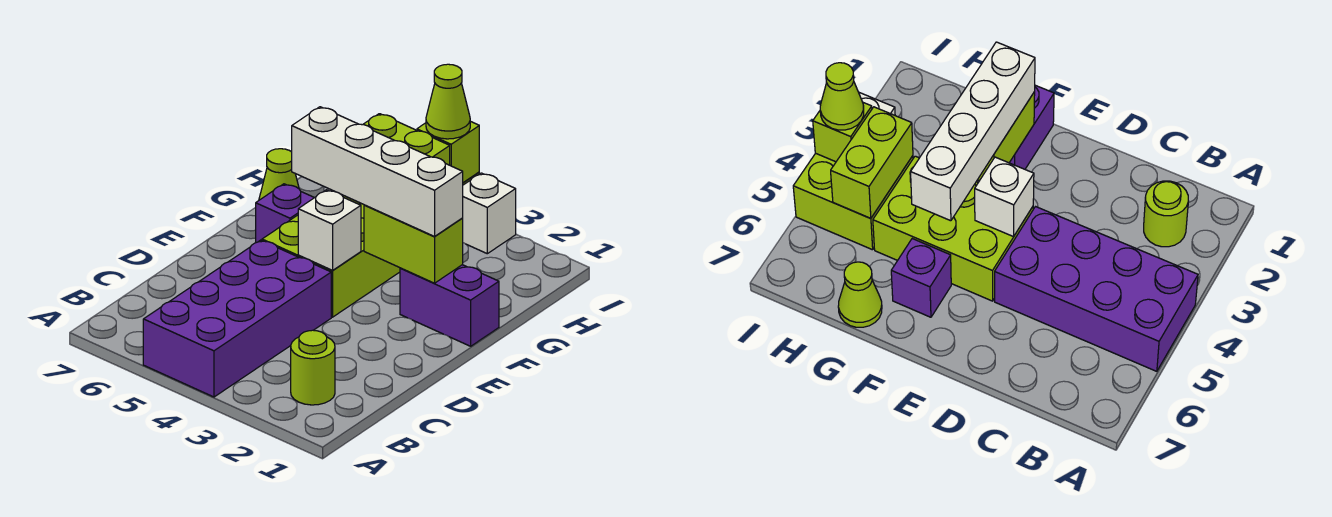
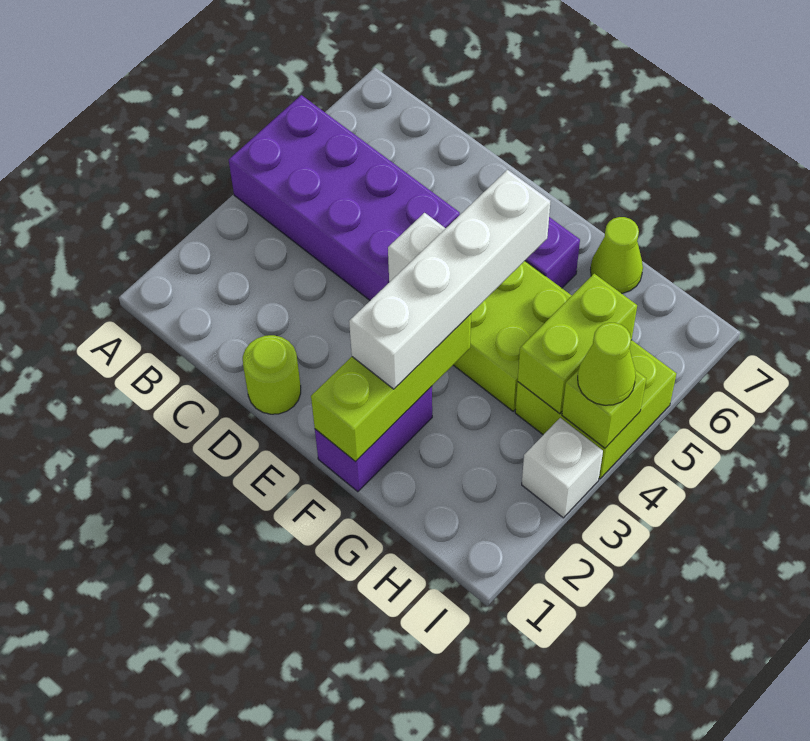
lime round brick B2 level 1 -> lime round brick D1 level 1
lime brick F2:F3 level 2 -> lime brick F1:F3 level 2

